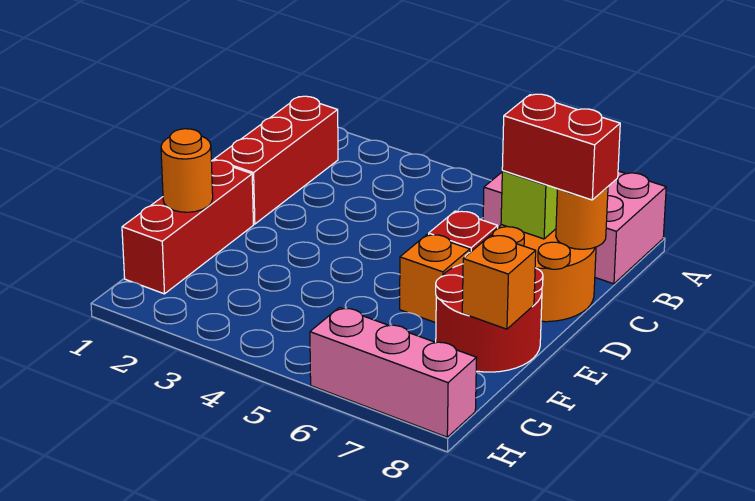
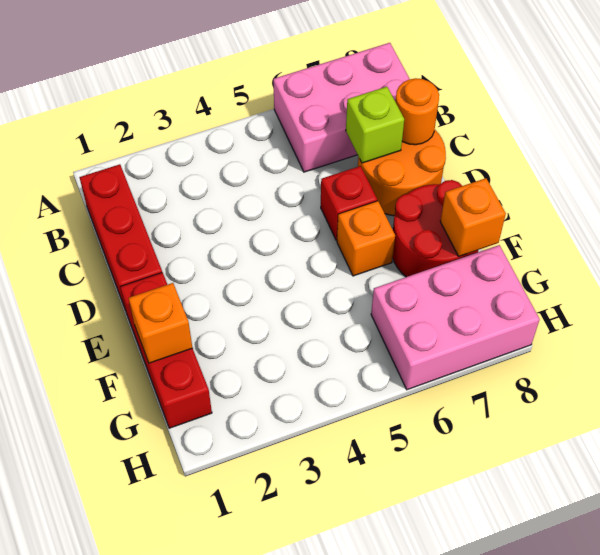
red brick C7:C8 level 3 -> none
orange round brick F1 level 2 -> orange brick F1 level 2
pink brick H6:H8 level 1 -> pink brick G6:H8 level 1

